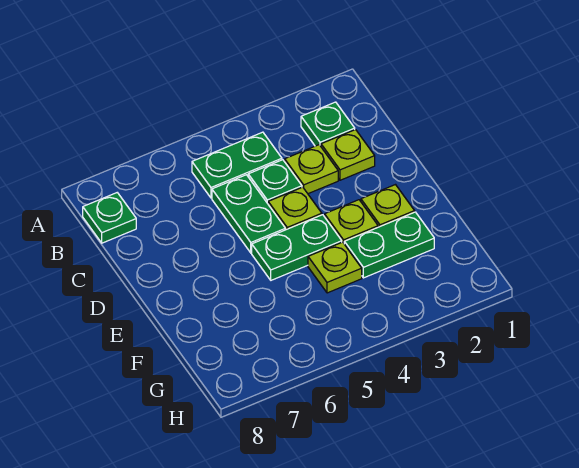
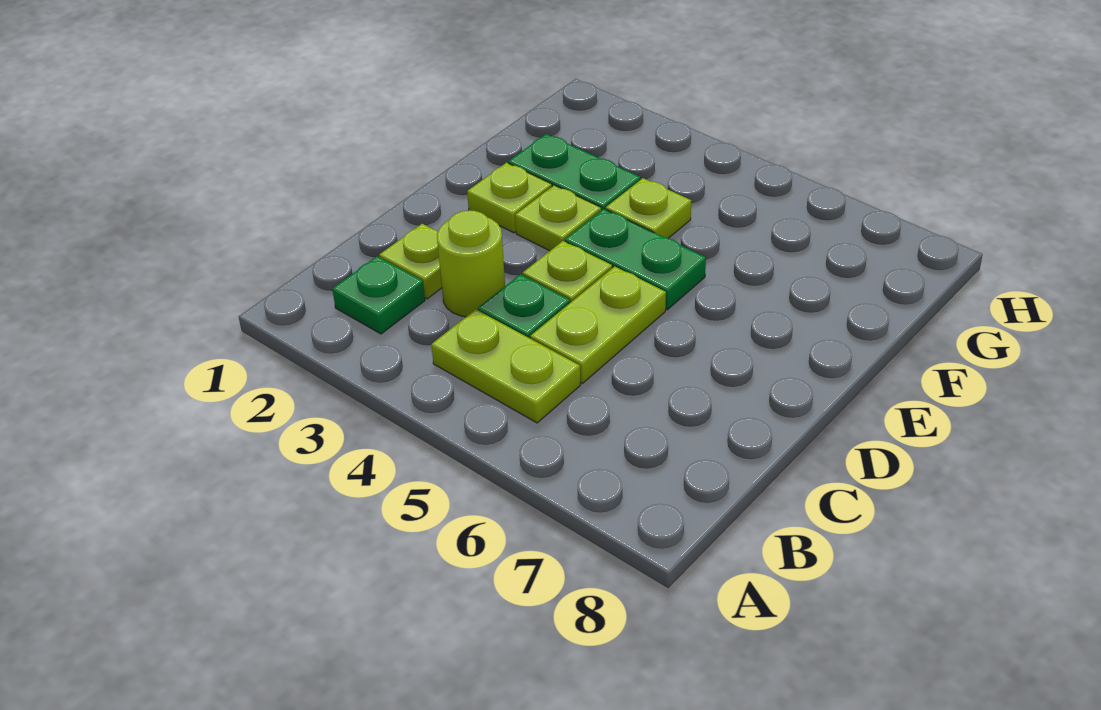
green plate B4:B5 level 1 -> lime plate B4:B5 level 1
green plate B8 level 1 -> none
lime plate C3 level 1 -> lime round brick C3 level 1
green plate C5:D5 level 1 -> lime plate C5:D5 level 1

